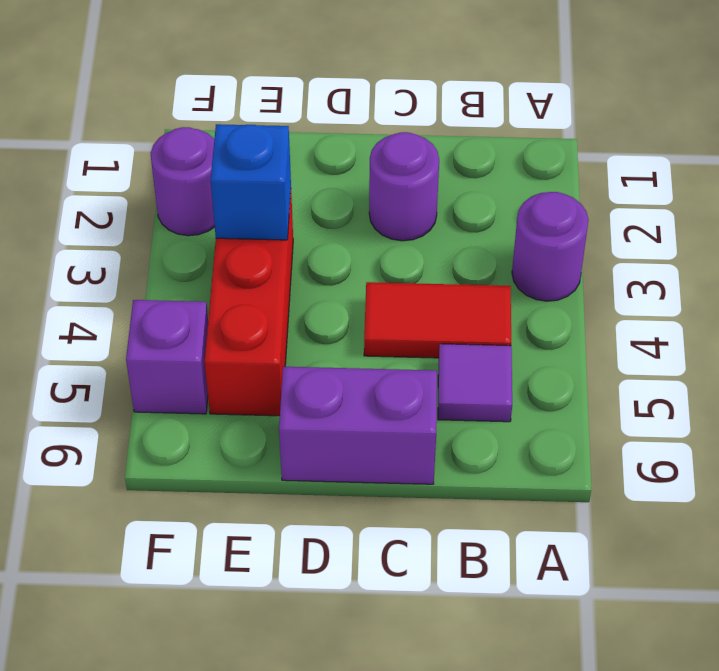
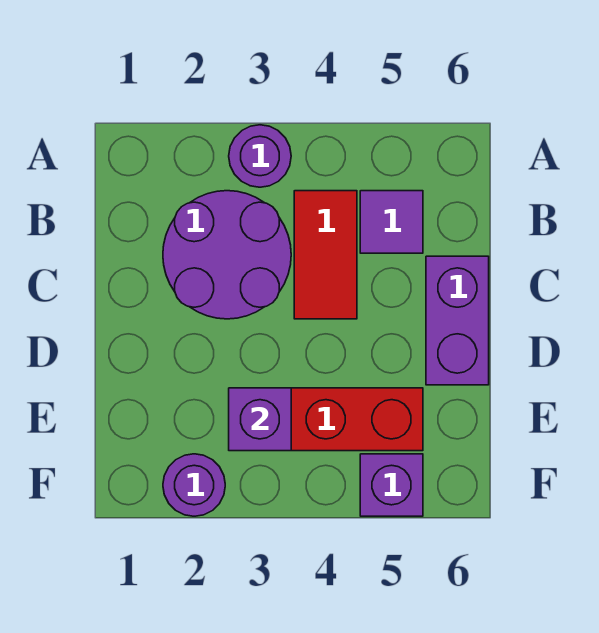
purple round brick C2 level 1 -> purple round brick B2:C3 level 1
blue brick E3 level 2 -> purple brick E3 level 2

